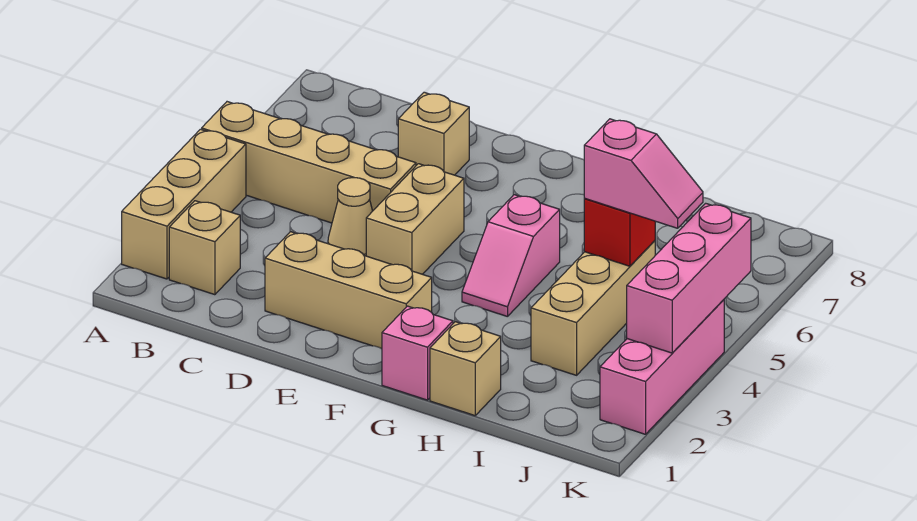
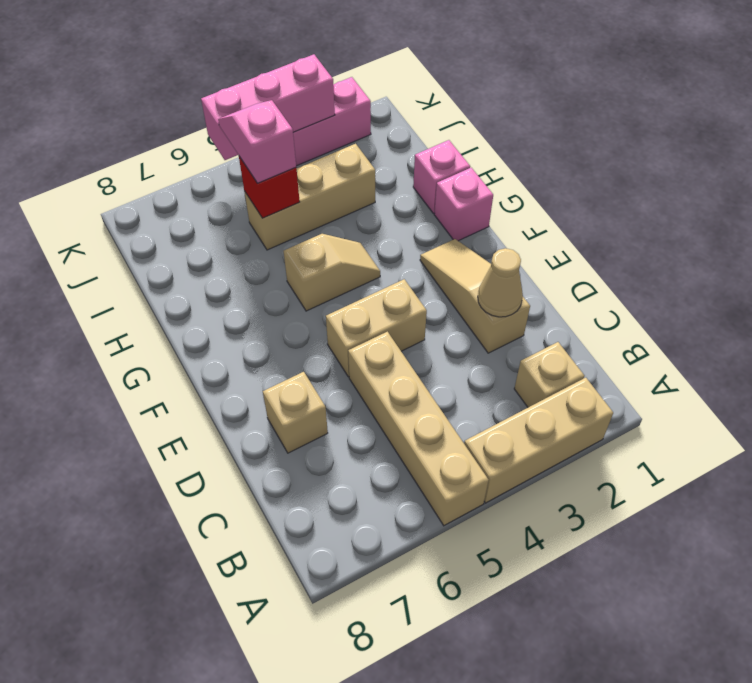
tan brick D2:F2 level 1 -> tan slope D2:F2 level 1 top D
tan cone D4 level 1 -> tan cone D2 level 2
pink slope G4:G5 level 1 top 5 -> tan slope G4:G5 level 1 top 5
tan brick H1 level 1 -> pink brick H1 level 1

